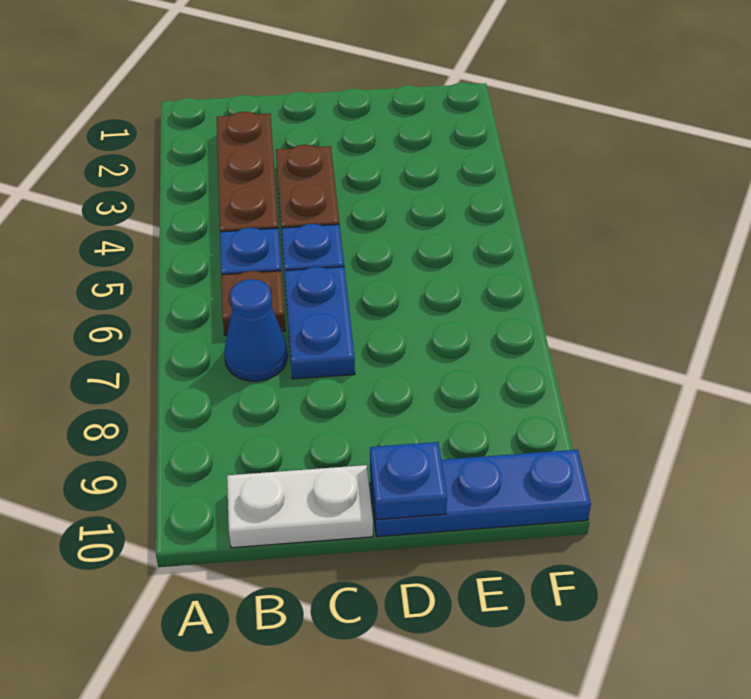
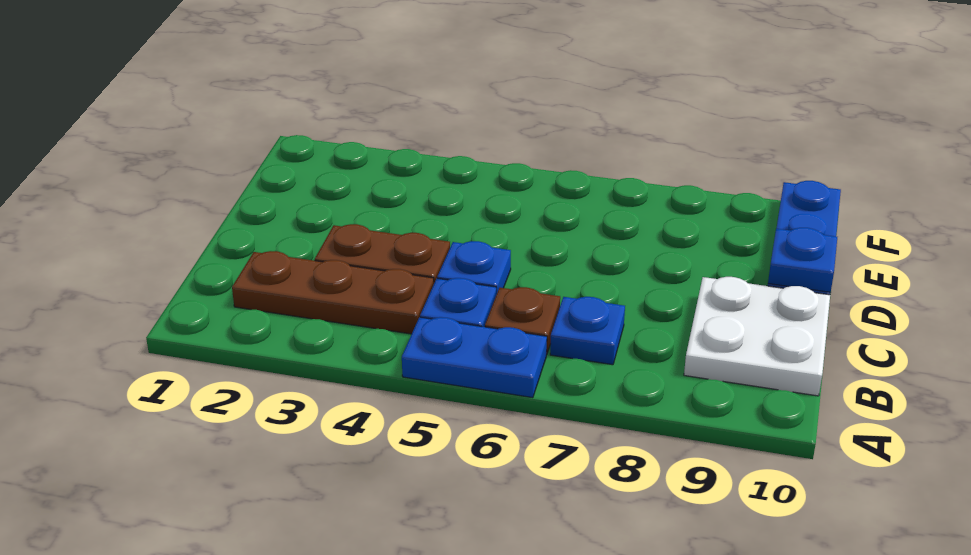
blue cone B7 level 1 -> blue plate B7 level 1
white plate B10:C10 level 1 -> white plate B9:C10 level 1
blue plate C6:C7 level 1 -> blue plate A5:A6 level 1

